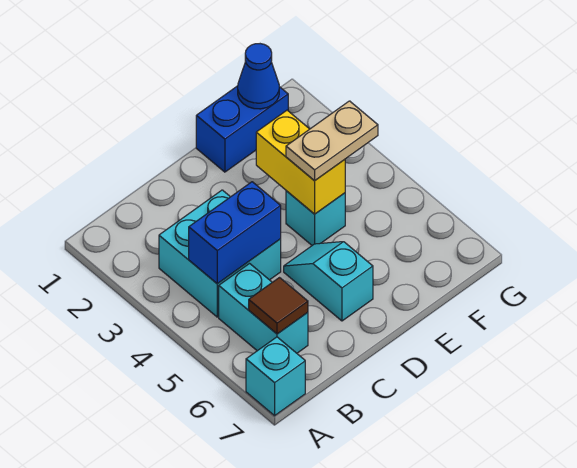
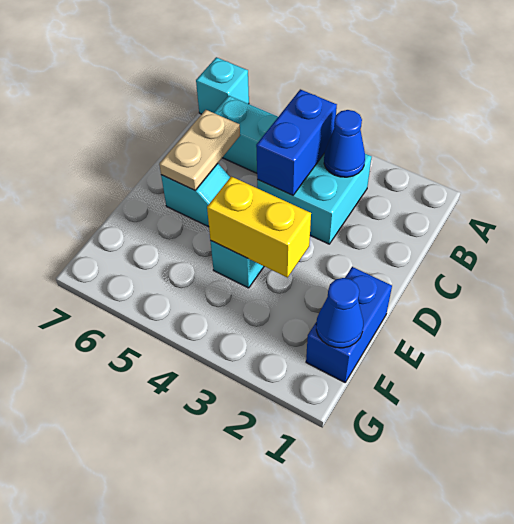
none -> blue cone B3 level 2
brown tile B6 level 2 -> none
tan plate E4:F4 level 3 -> tan plate C6:D6 level 2

